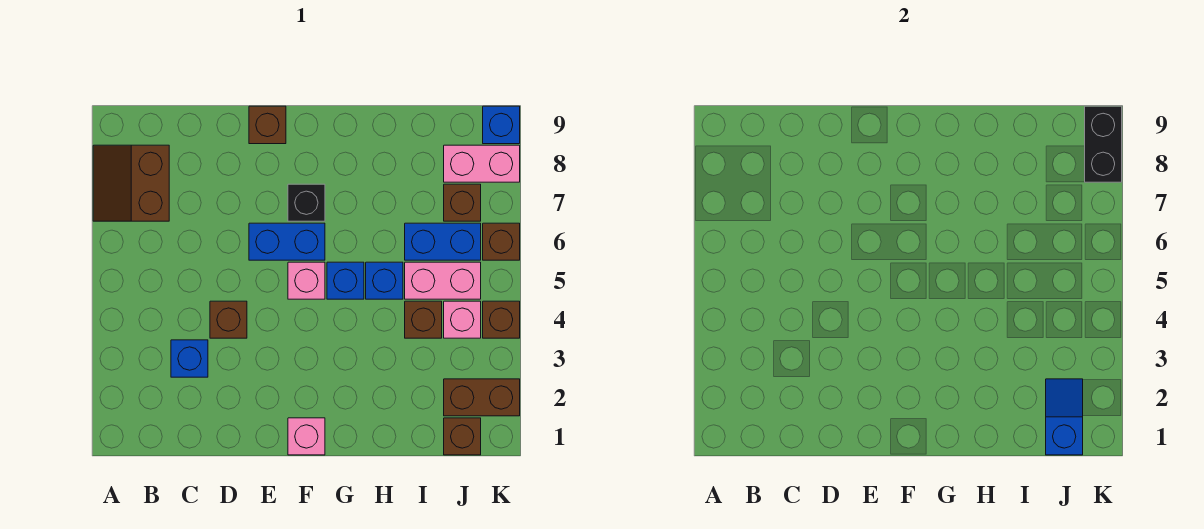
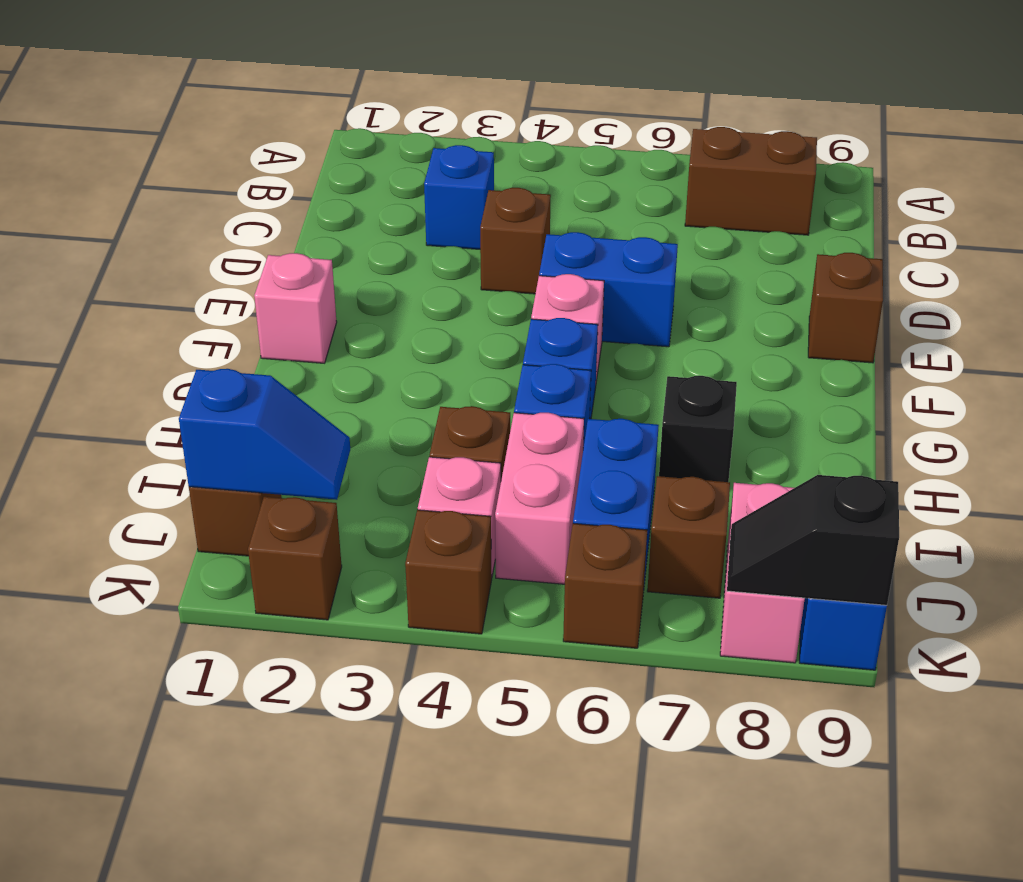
blue brick E6:F6 level 1 -> blue brick E5:E6 level 1
black brick F7 level 1 -> black brick H7 level 1
brown brick J2:K2 level 1 -> brown brick K2 level 1
black brick K8:K9 level 2 -> black slope K8:K9 level 2 top 9

